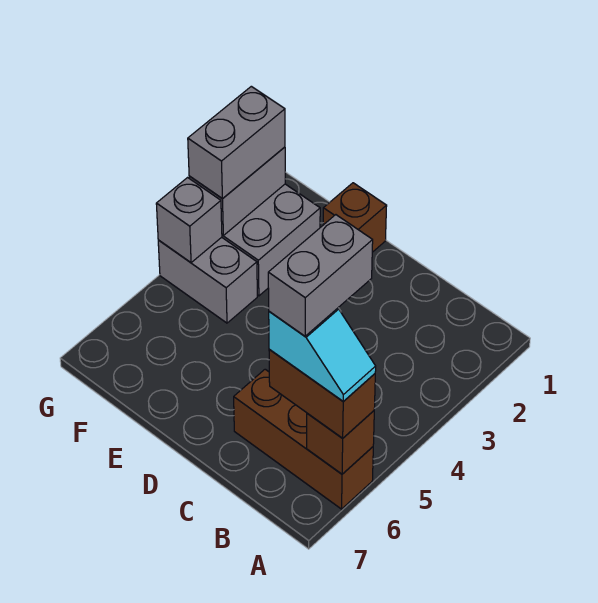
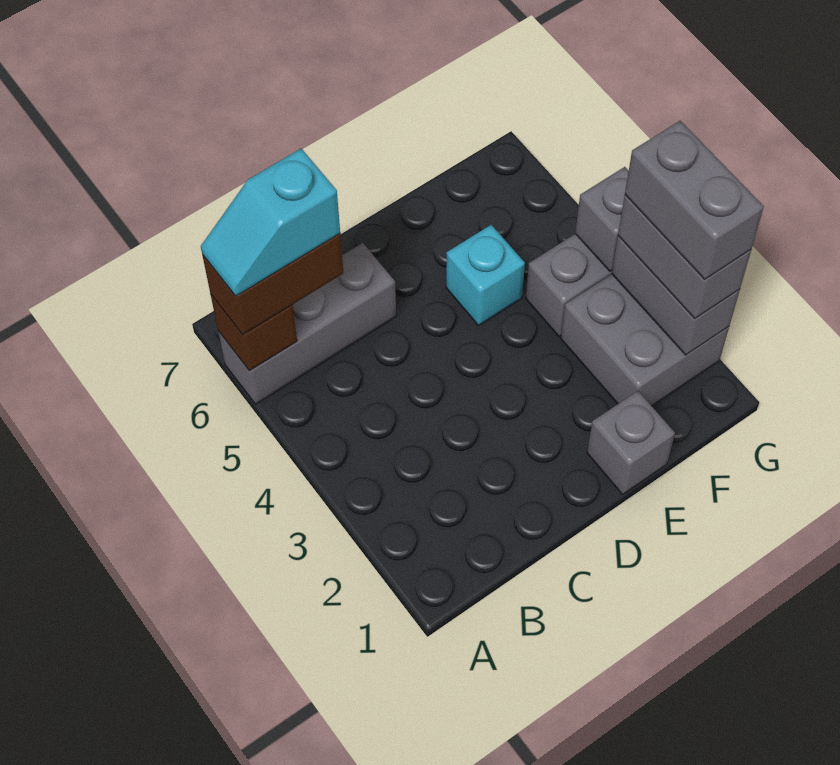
brown brick A6:C6 level 1 -> grey brick A6:C6 level 1
grey brick B5:B6 level 5 -> grey brick G2:G3 level 4
brown brick E1 level 1 -> grey brick E1 level 1
none -> cyan brick E5 level 1

